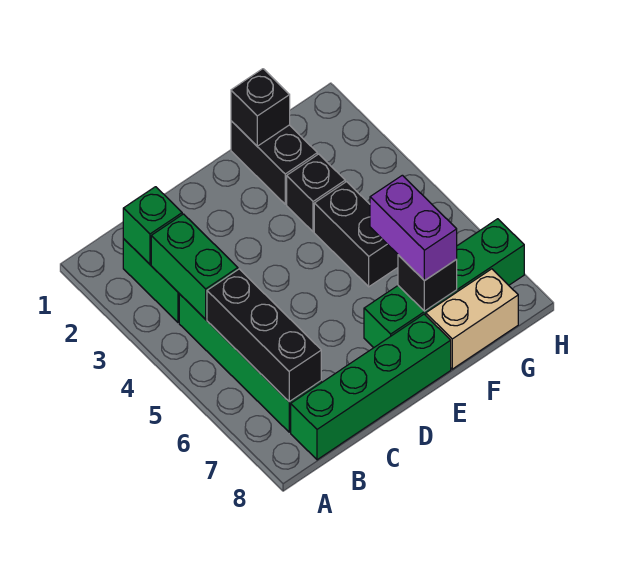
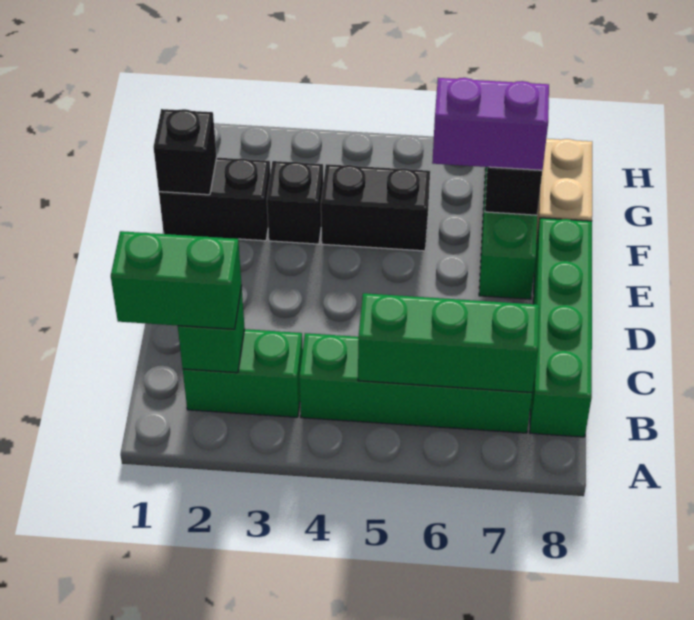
green brick B3:B4 level 2 -> green brick B1:B2 level 3
black brick B5:B7 level 2 -> green brick B5:B7 level 2

